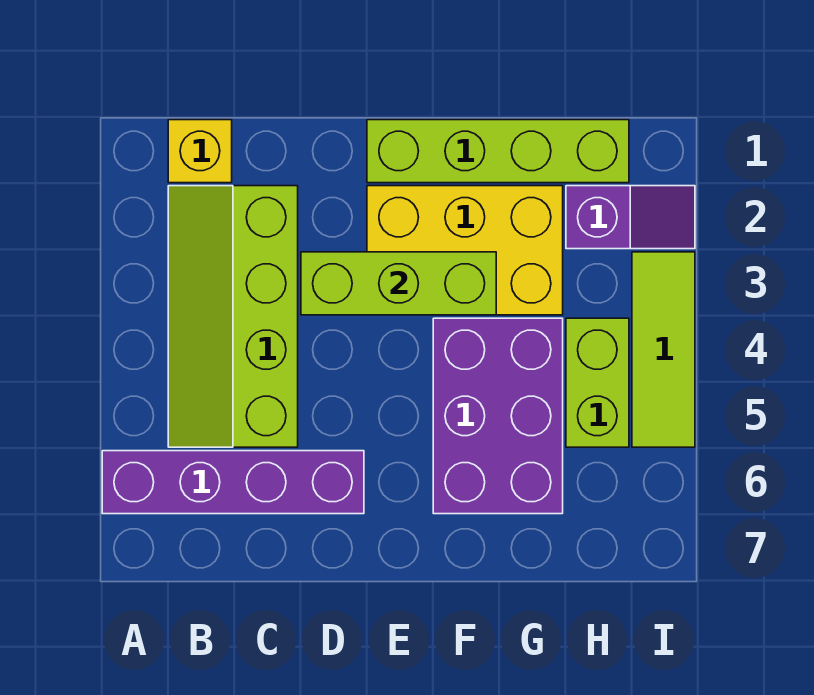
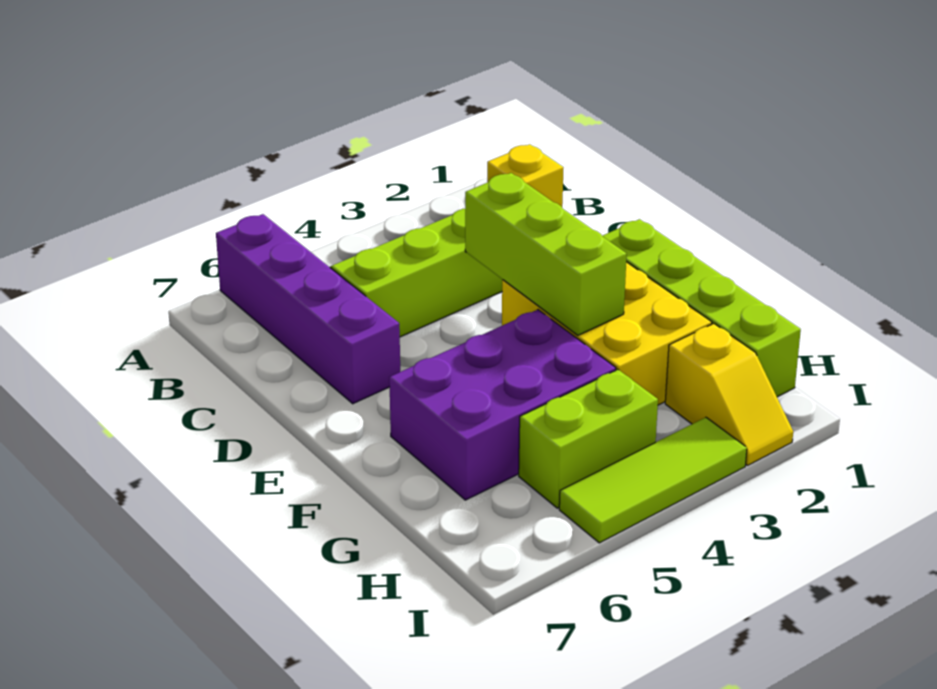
purple slope H2:I2 level 1 top H -> yellow slope H2:I2 level 1 top H

